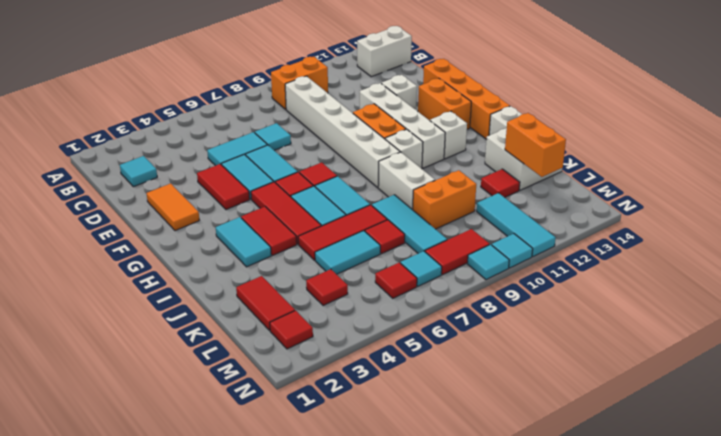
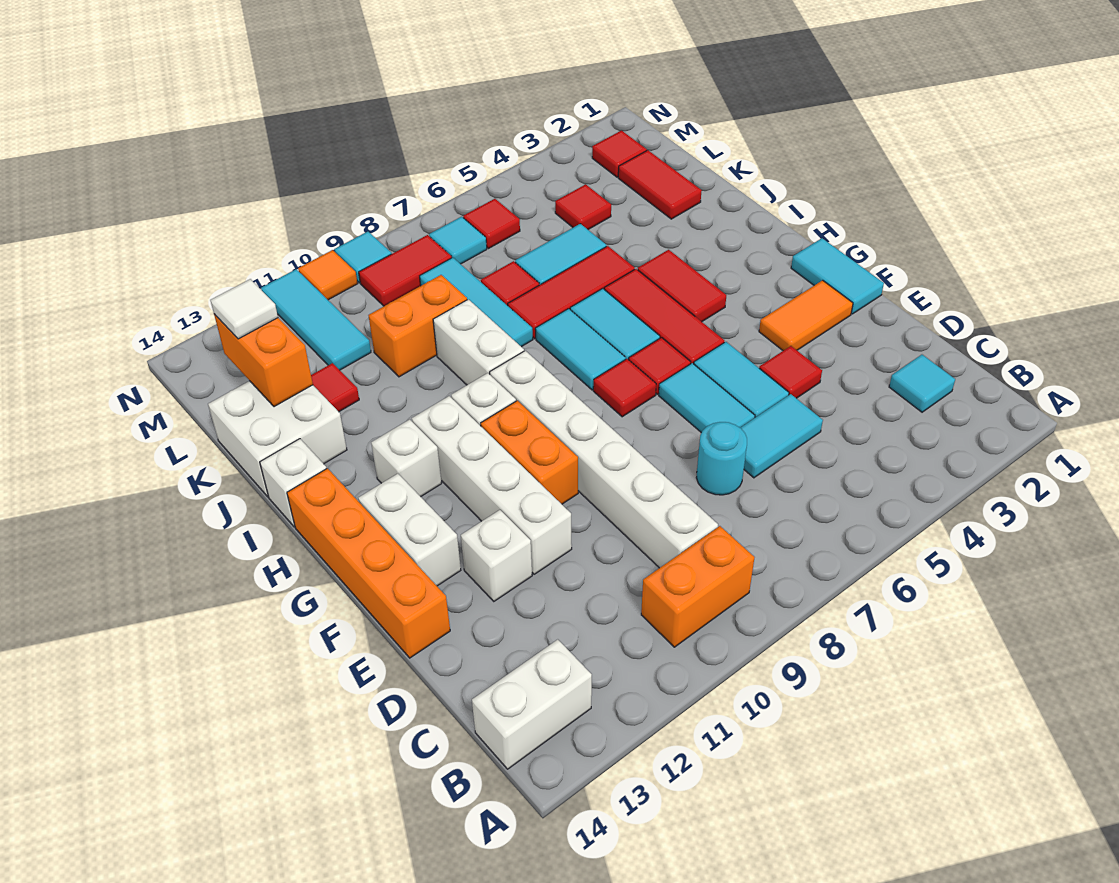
cyan tile D7 level 1 -> cyan round brick D7 level 1
orange tile E2:F2 level 1 -> orange tile F2:F3 level 1
red tile E4:F4 level 1 -> red tile E4 level 1
orange brick F13:G13 level 1 -> white brick F13:G13 level 1
cyan tile H3:I3 level 1 -> cyan tile F1:G1 level 1
none -> white tile L13 level 3
cyan tile N10 level 1 -> orange tile N10 level 1

